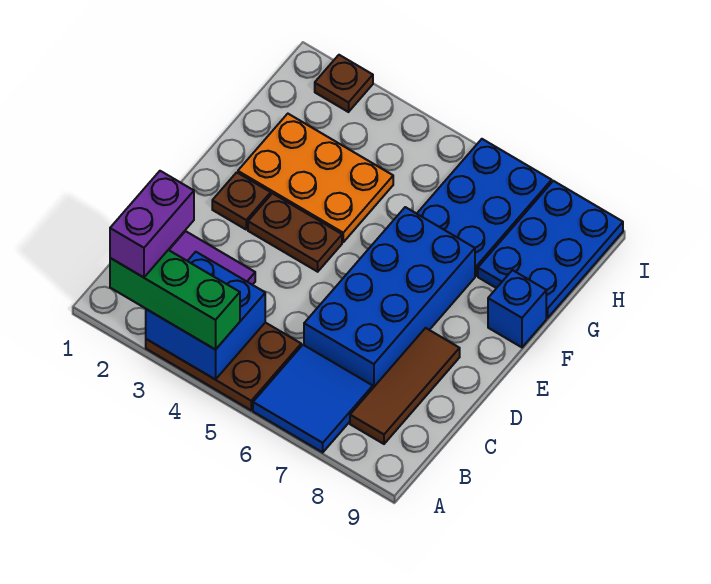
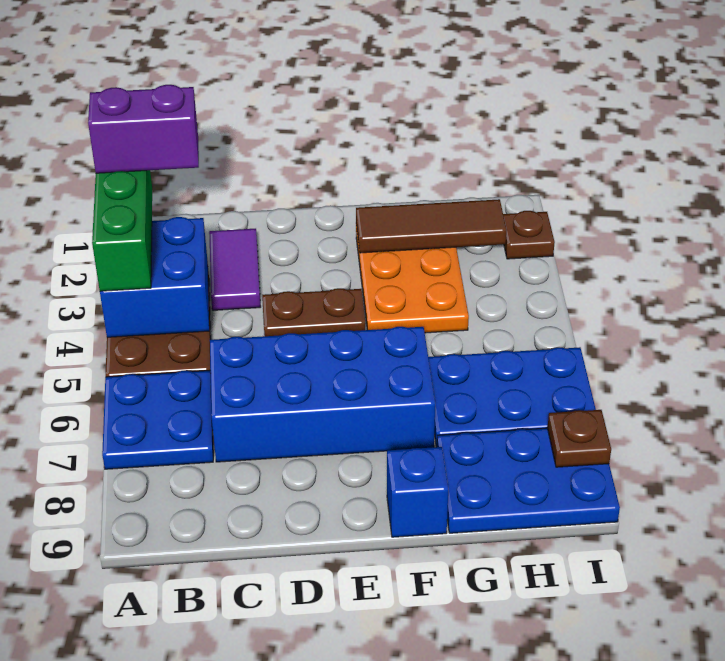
blue tile A6:B7 level 1 -> blue plate A6:B7 level 1
brown tile B8:D8 level 1 -> brown tile F2:H2 level 2
brown plate E2 level 1 -> brown plate I8 level 2
brown plate E3:E4 level 1 -> brown plate D4:E4 level 1

